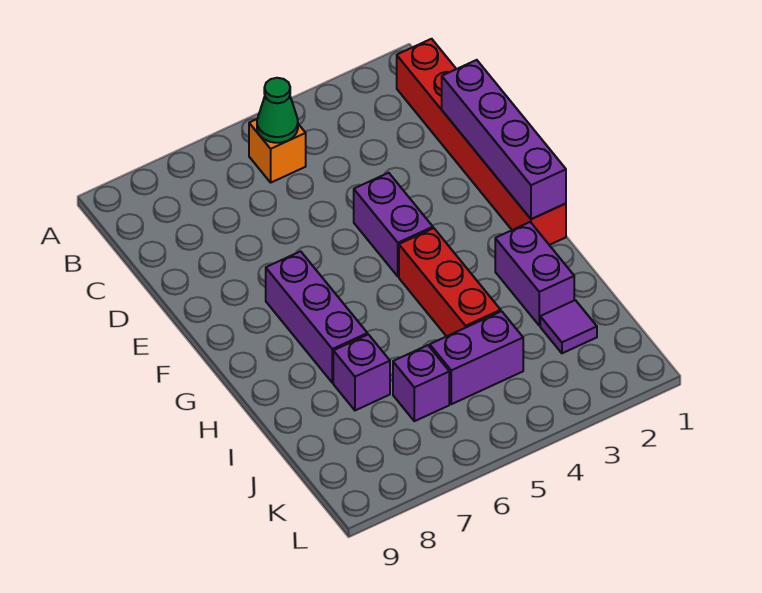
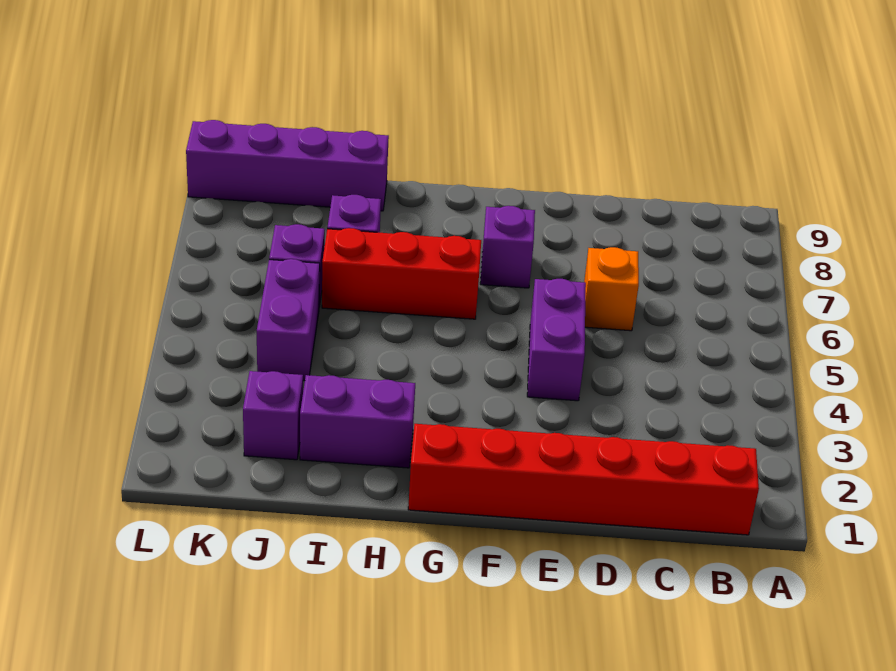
orange brick B5 level 1 -> orange brick D6 level 1
green cone B5 level 2 -> none
purple brick D1:G1 level 2 -> purple brick I9:L9 level 1
purple brick E4:F4 level 1 -> purple brick E4:E5 level 1
purple brick F7:H7 level 1 -> purple brick F7 level 1
red brick G4:I4 level 1 -> red brick G6:I6 level 1
purple tile J2 level 1 -> purple brick J2 level 1

